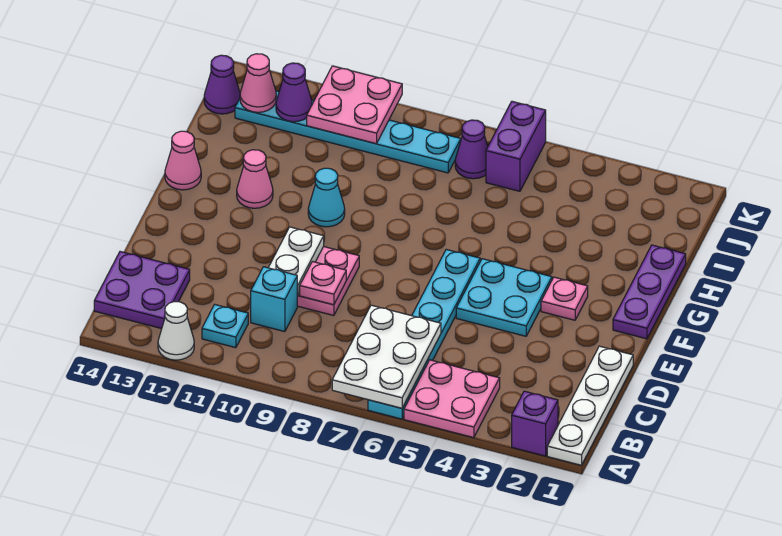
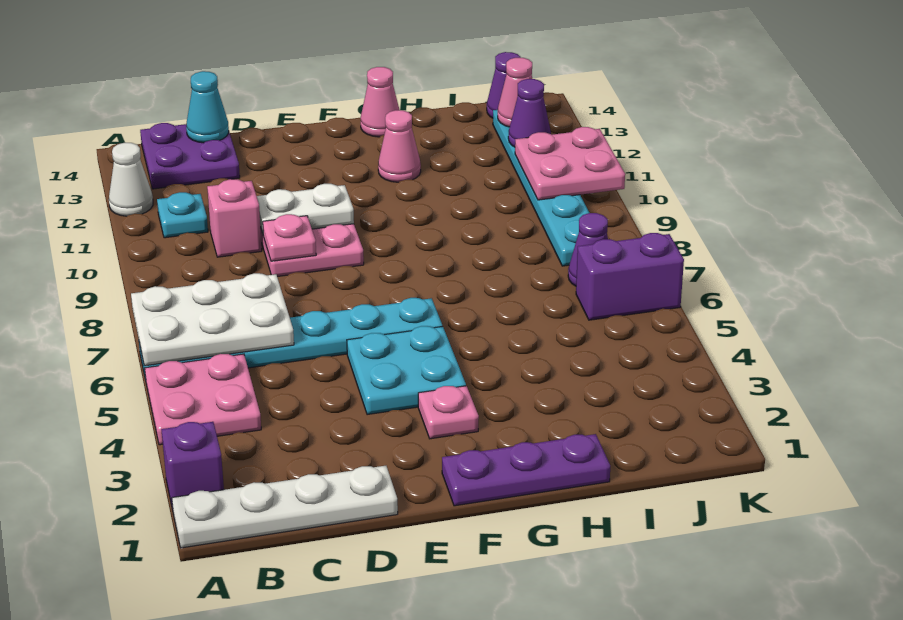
cyan brick C10 level 1 -> pink brick C10 level 1
cyan cone G10 level 1 -> cyan cone C14 level 2

